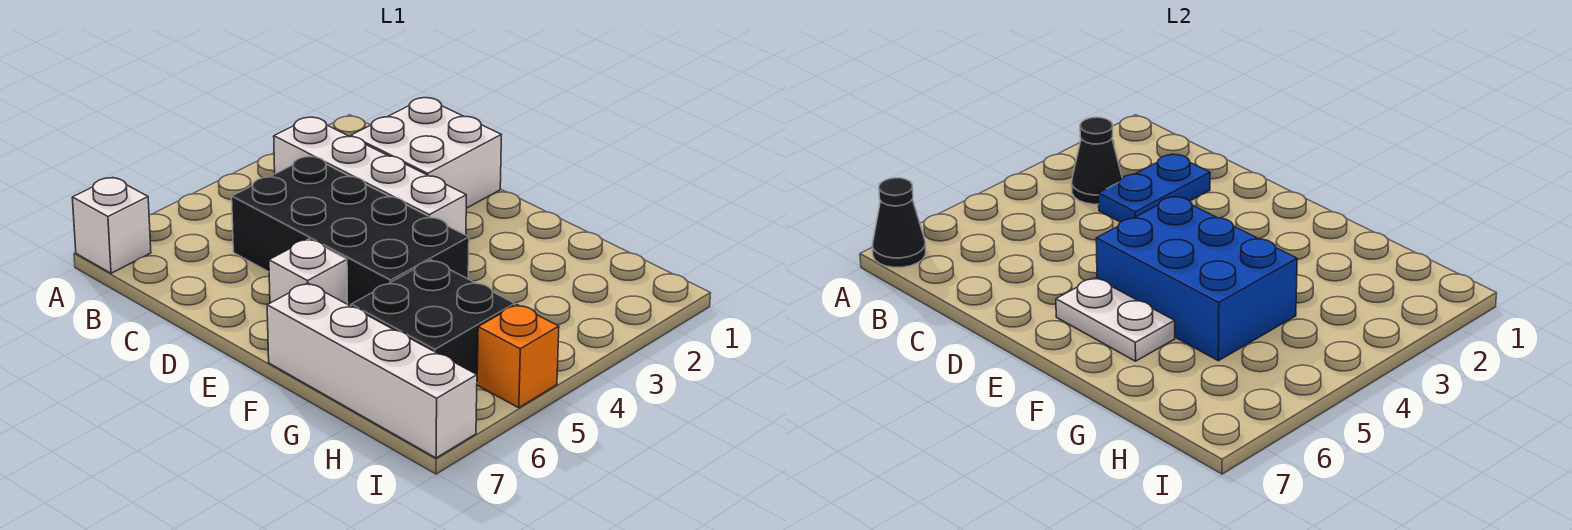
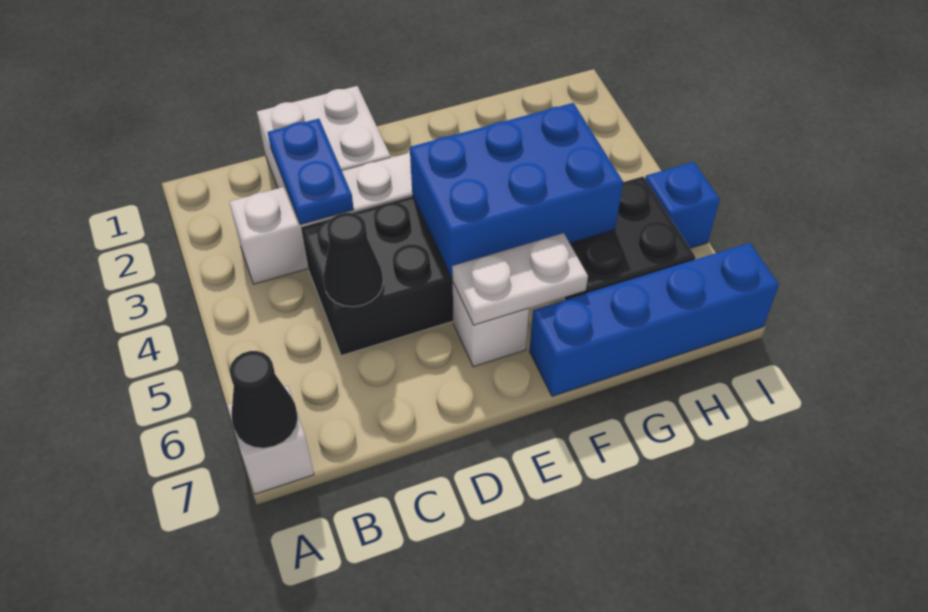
black cone B3 level 2 -> black cone C5 level 2
white brick F7:I7 level 1 -> blue brick F7:I7 level 1
orange brick I5 level 1 -> blue brick I5 level 1

